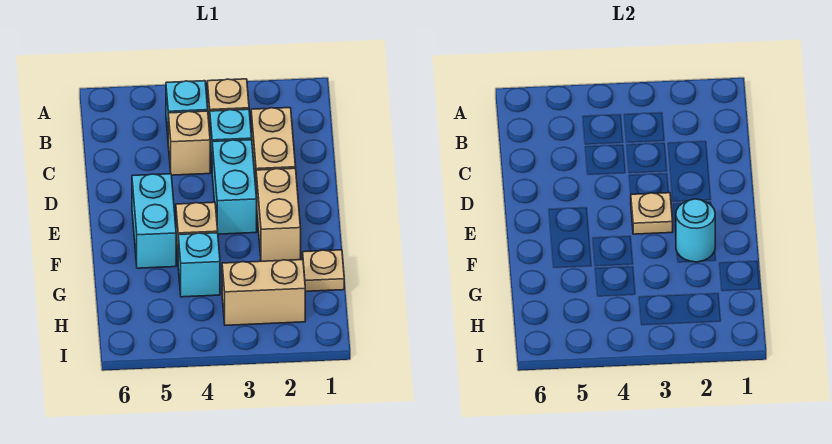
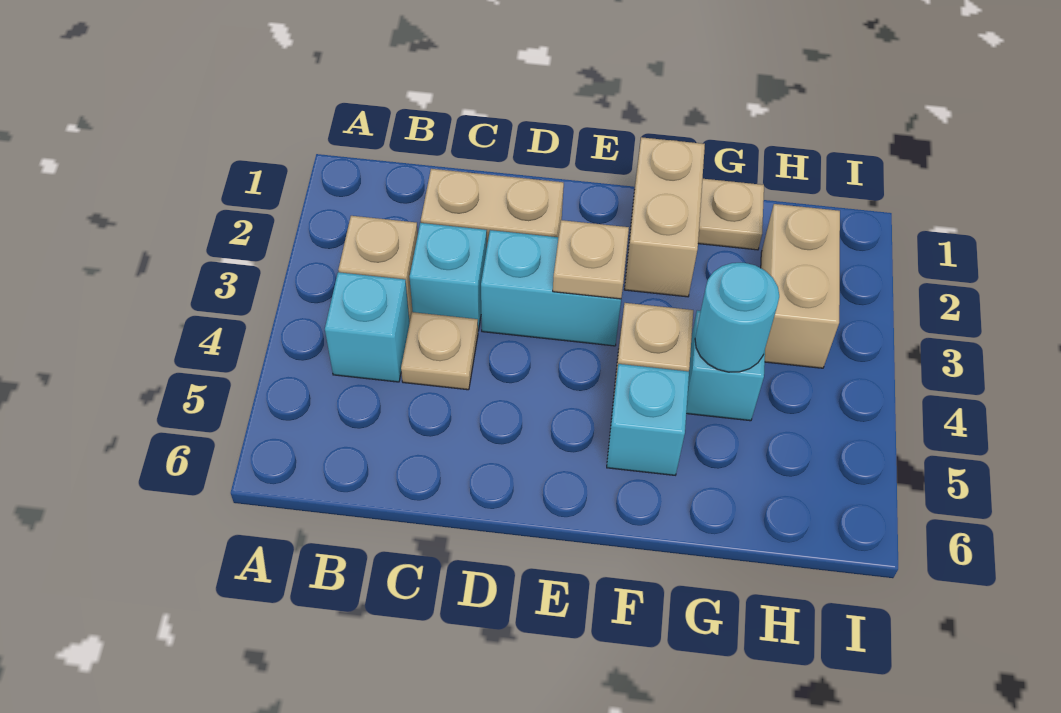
tan brick C4 level 1 -> tan plate C4 level 1
tan brick E2:F2 level 1 -> tan brick F1:F2 level 1
cyan brick E5:F5 level 1 -> cyan brick F5 level 1
cyan round brick F2 level 2 -> cyan round brick G4 level 2

